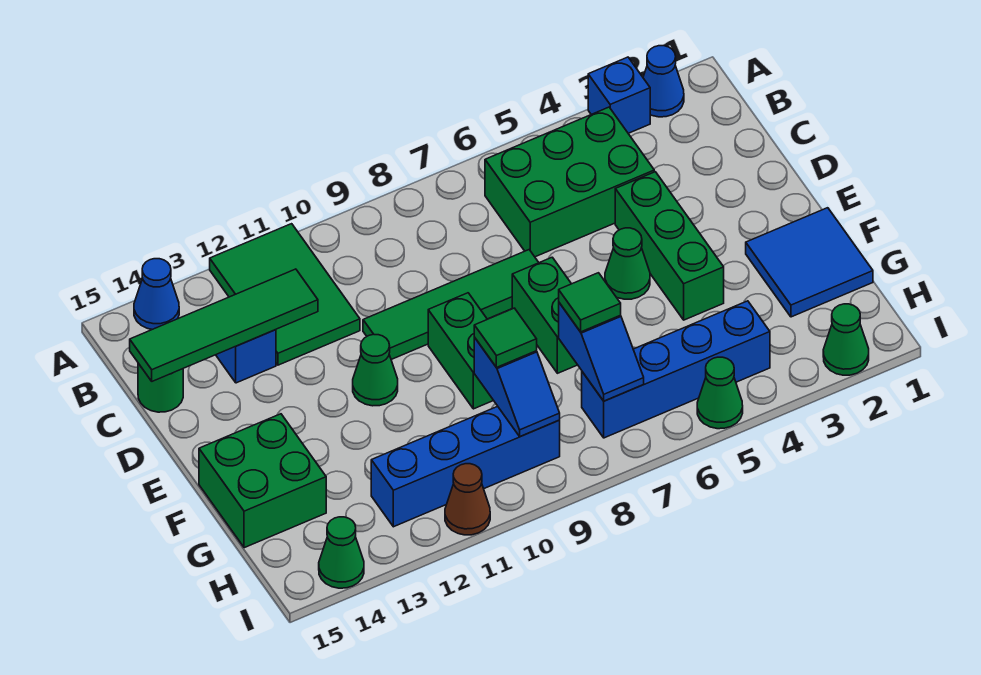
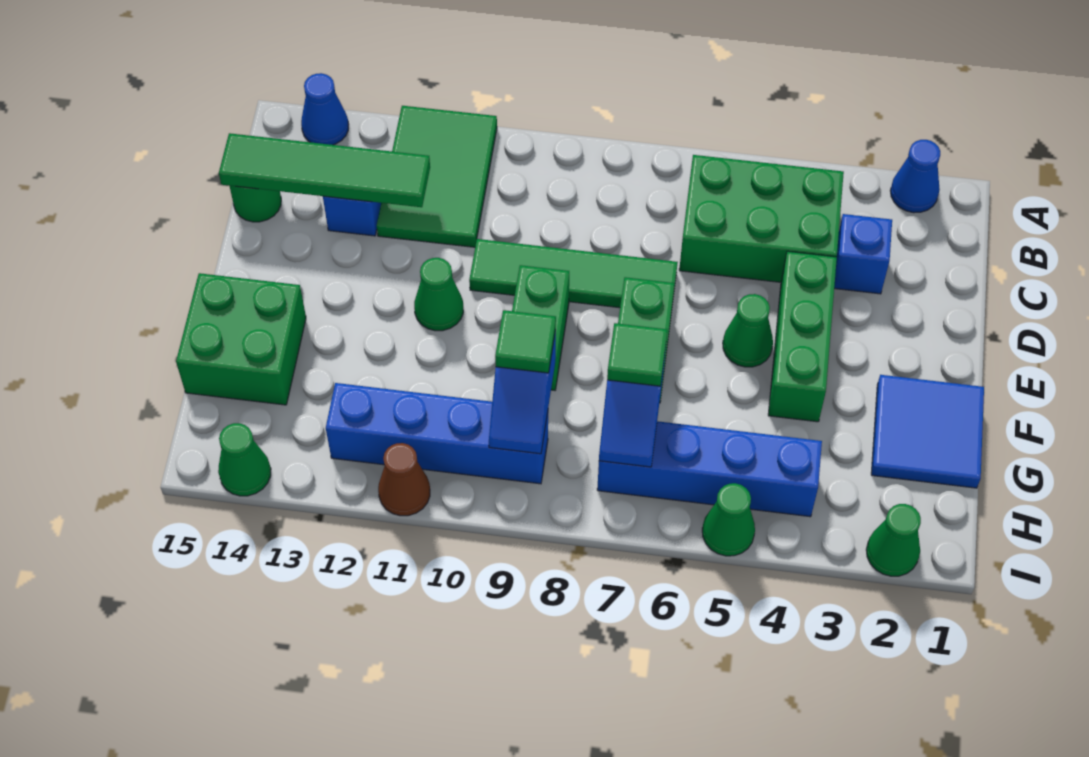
blue brick A3 level 1 -> blue brick C3 level 1

